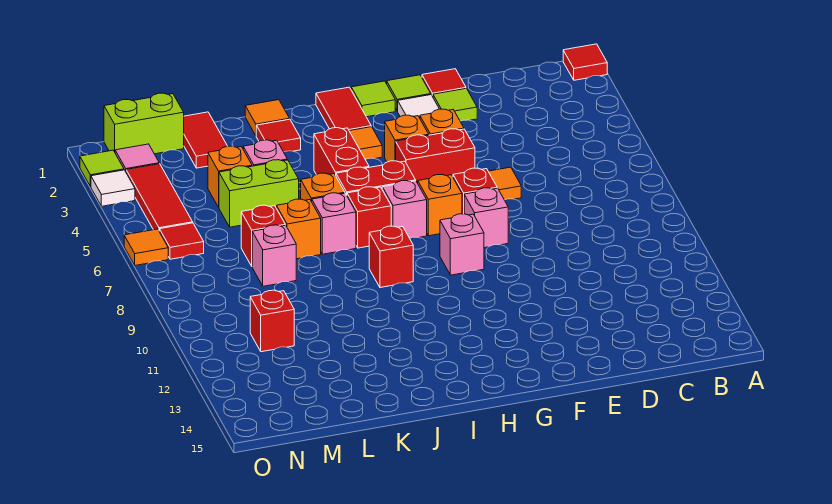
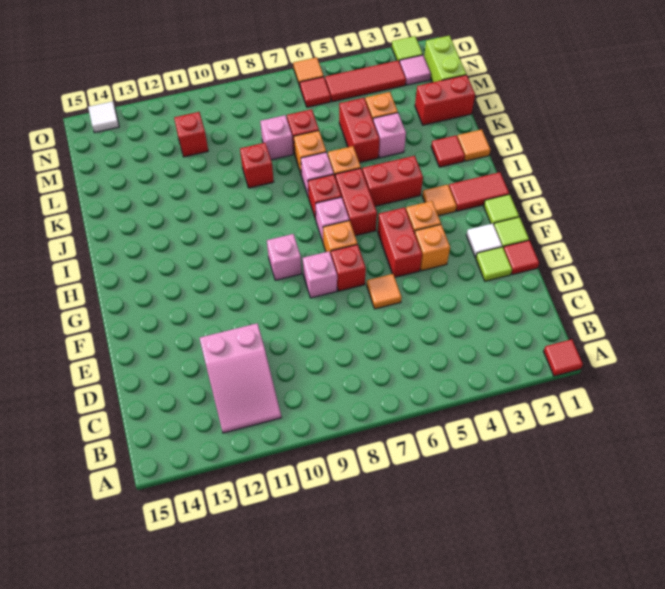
none -> pink slope B11:D12 level 1 top D
red brick I9 level 1 -> red brick K9 level 1
lime brick K5:L5 level 1 -> red brick K5:L5 level 1
red tile L1:L2 level 1 -> red brick L1:L2 level 1
white tile O3 level 1 -> white tile O14 level 1

